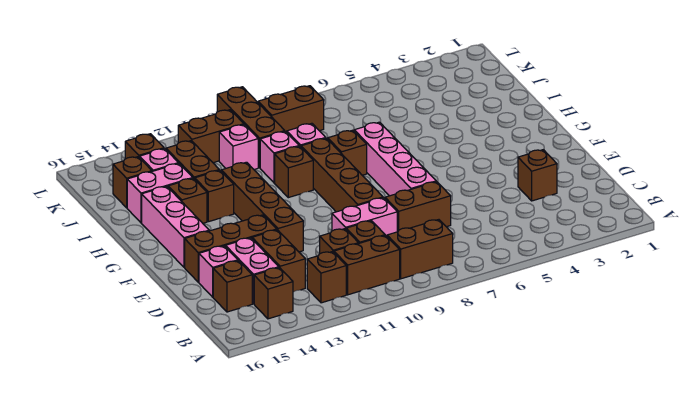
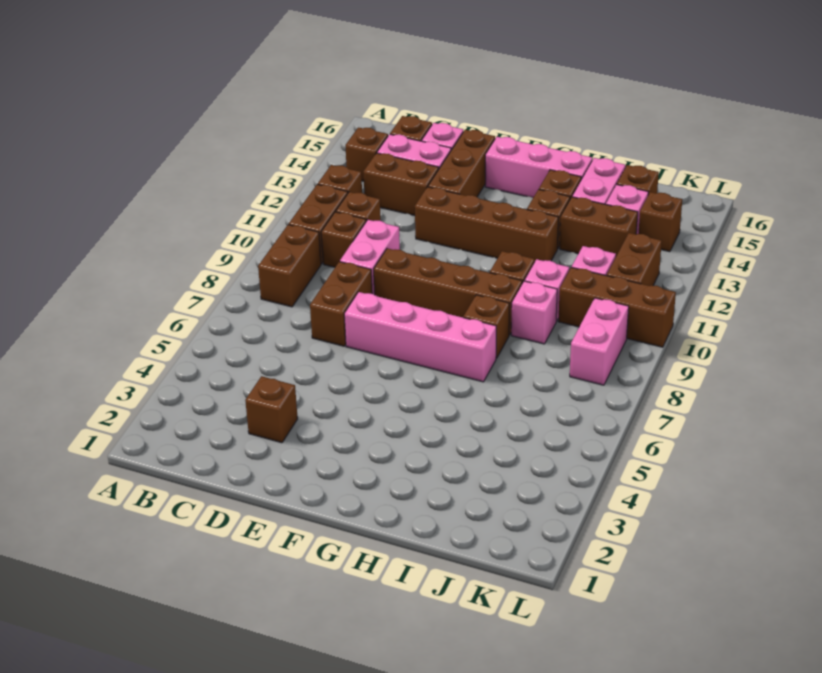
brown brick K8:K9 level 1 -> pink brick K8:K9 level 1

